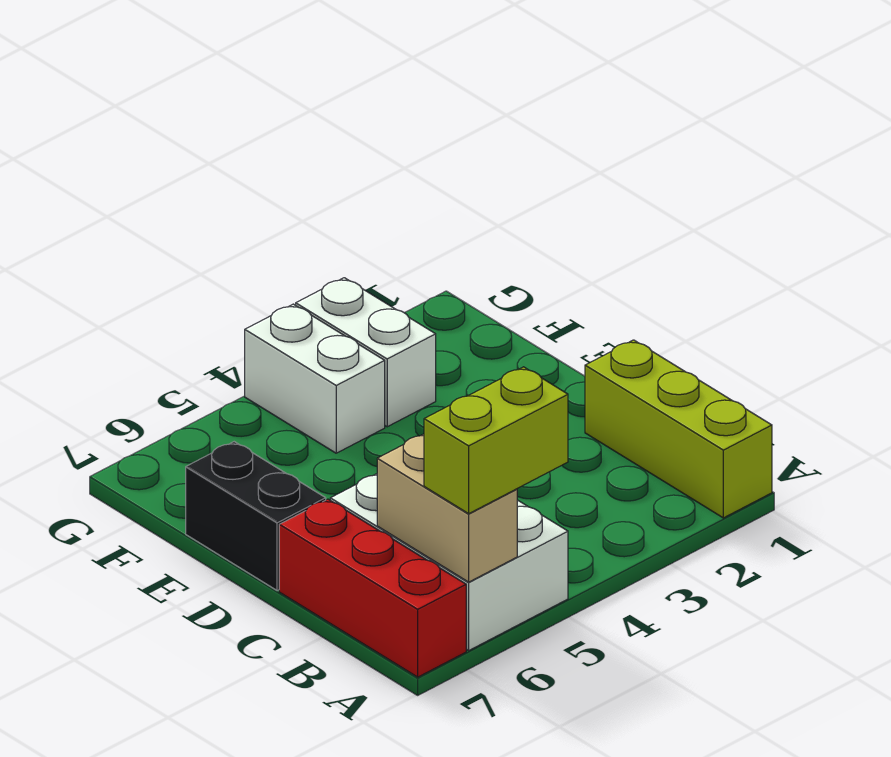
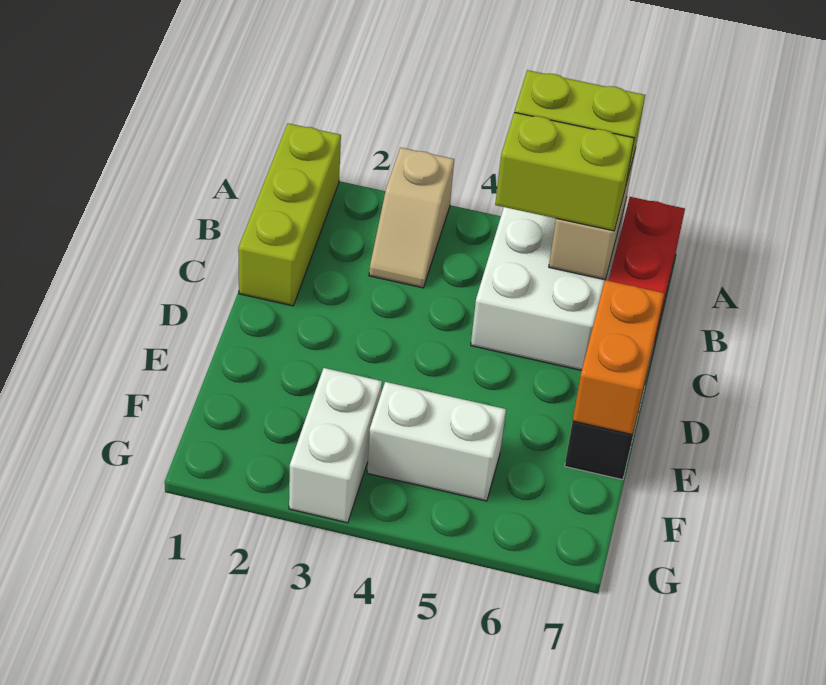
none -> tan slope A3:B3 level 1 top A
none -> lime brick B5:B6 level 3
none -> orange brick D7:E7 level 2
white brick F4:G4 level 1 -> white brick F4:F5 level 1

